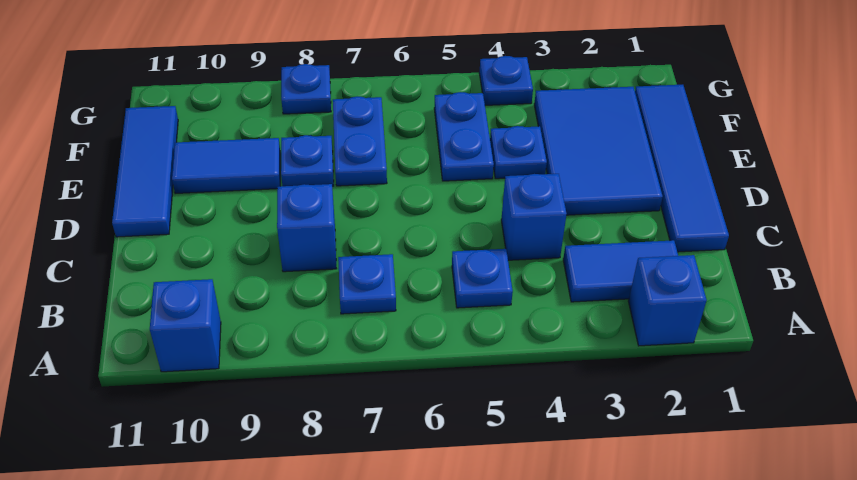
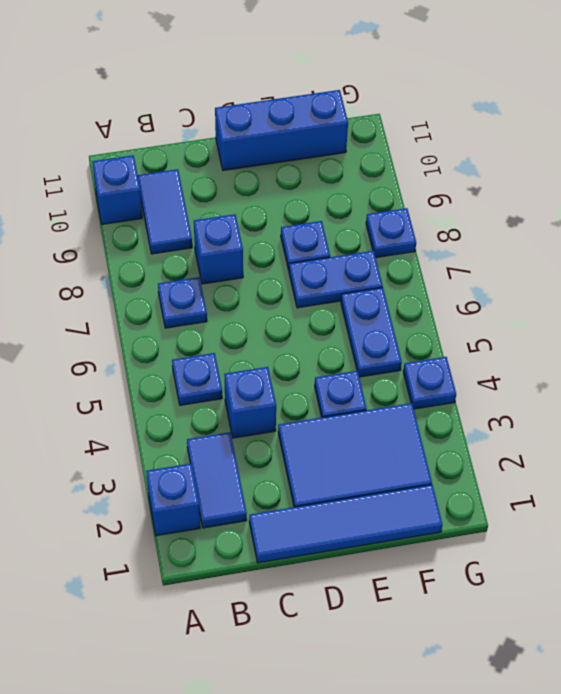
blue tile D11:F11 level 1 -> blue brick D11:F11 level 1
blue plate E5:F5 level 1 -> blue plate F5:F6 level 1
blue tile E9:E10 level 1 -> blue tile B9:B10 level 1

